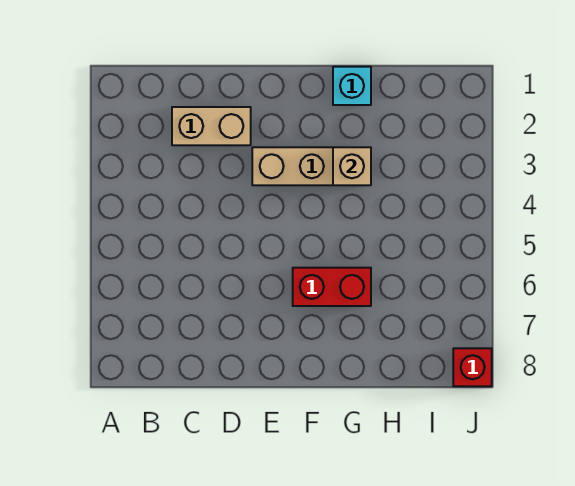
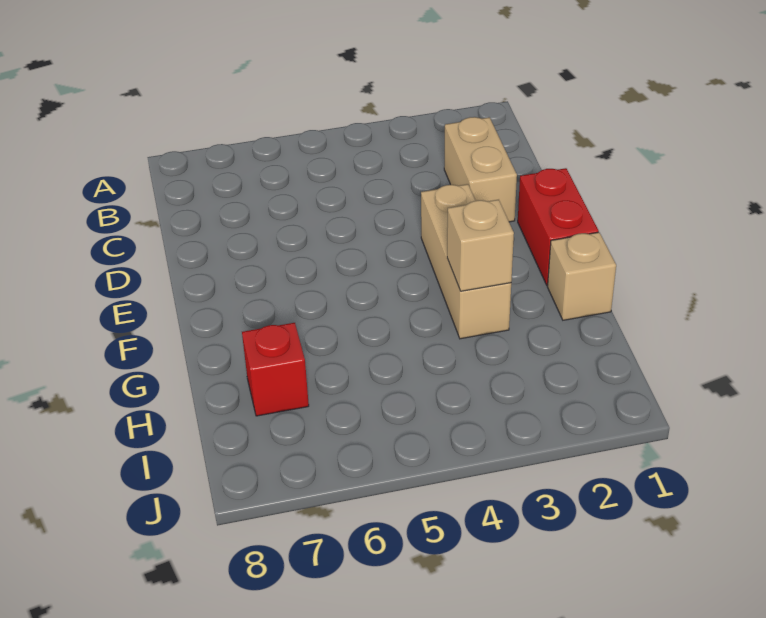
red brick F6:G6 level 1 -> red brick E1:F1 level 1
cyan brick G1 level 1 -> tan brick G1 level 1
red brick J8 level 1 -> red brick H7 level 1

